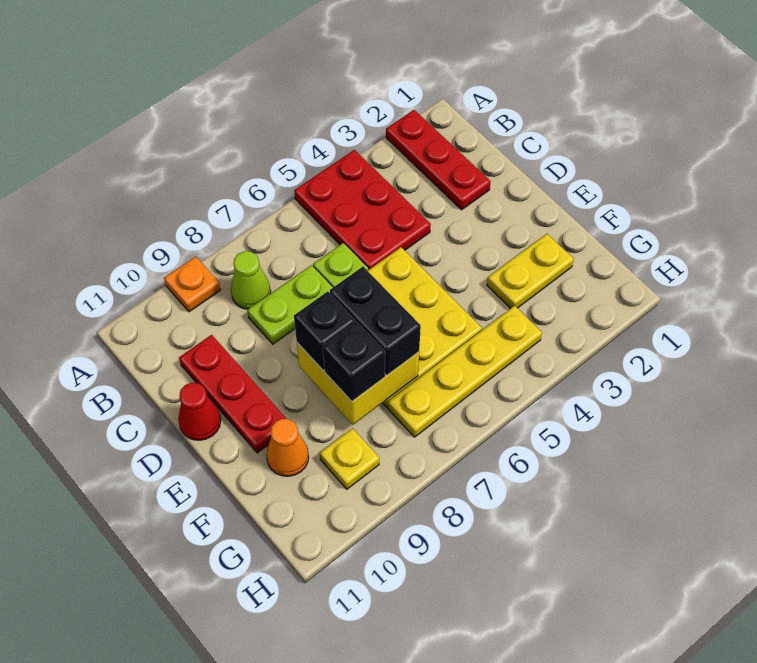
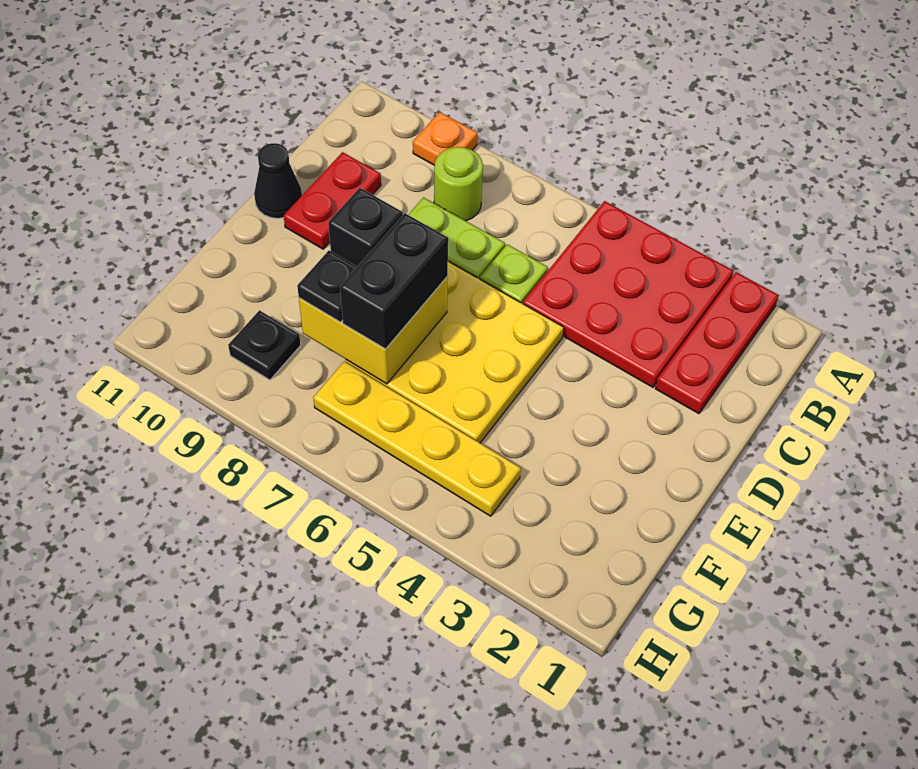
red plate A4:C5 level 1 -> red plate A3:C5 level 1
lime cone B8 level 1 -> lime round brick B8 level 1
red plate C10:E10 level 1 -> red plate C10:D10 level 1
red cone D11 level 1 -> black cone D11 level 1
yellow plate F2:F3 level 1 -> none
black brick F8 level 3 -> black plate F8 level 3
orange cone F10 level 1 -> none
yellow plate G9 level 1 -> black plate G9 level 1

